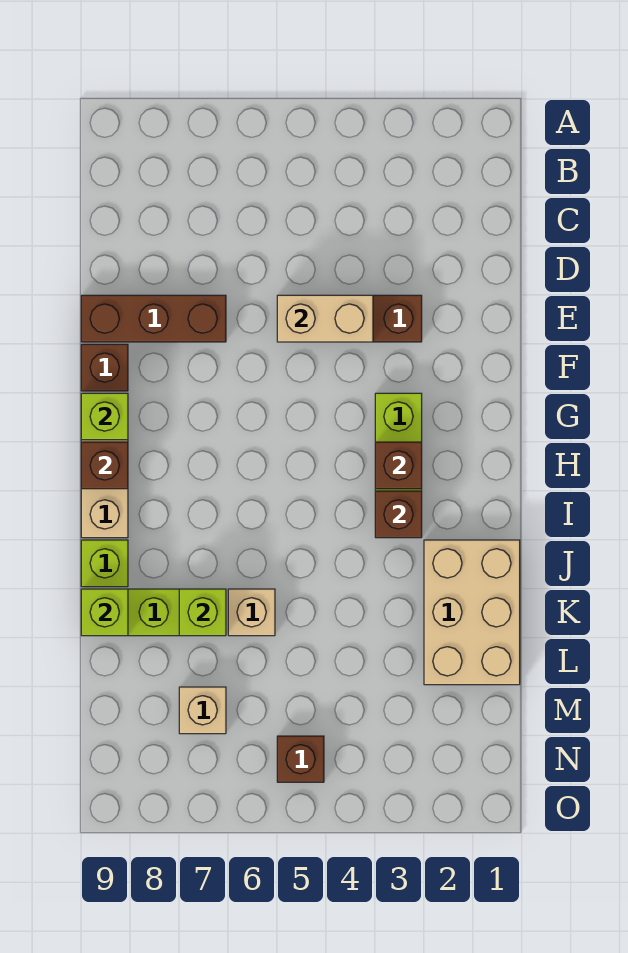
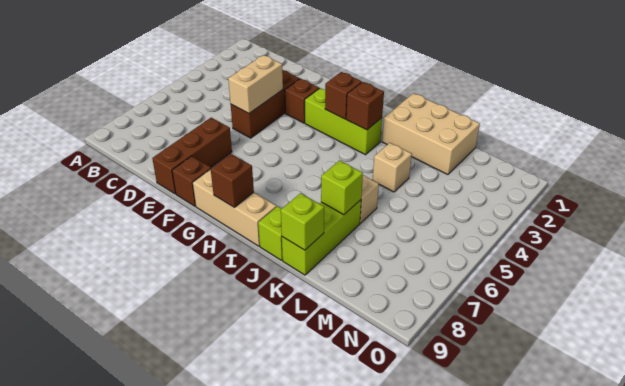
lime brick G9 level 2 -> none
tan brick M7 level 1 -> tan brick K4 level 1
brown brick N5 level 1 -> brown brick F3 level 1

